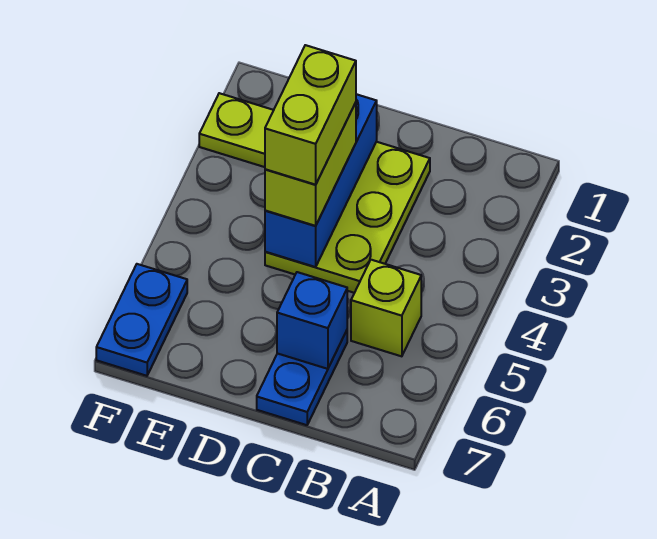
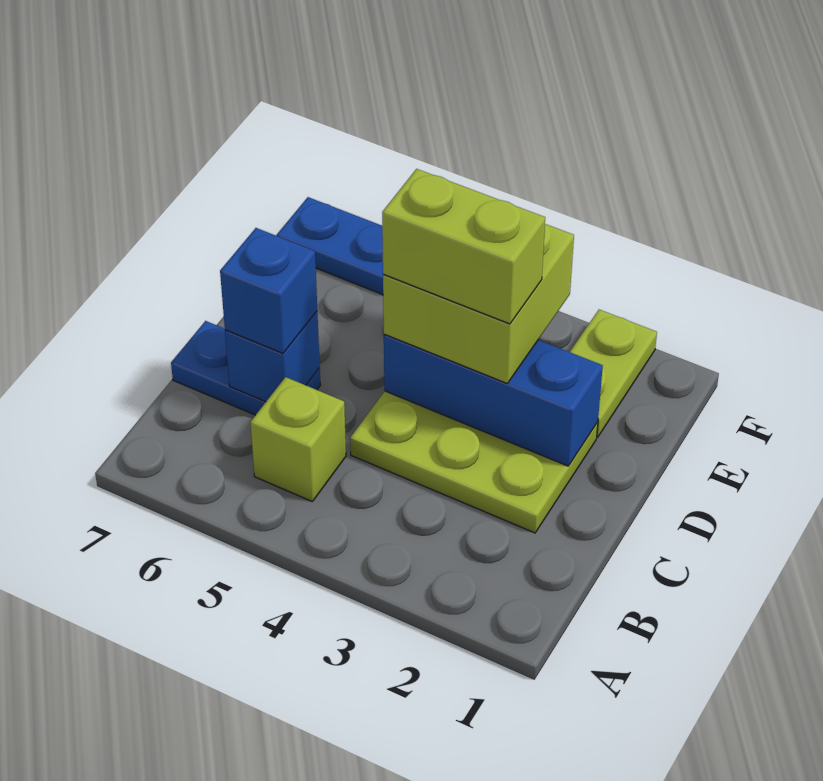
none -> blue brick C6 level 3
lime brick D3:D4 level 3 -> lime brick D3:E4 level 3

